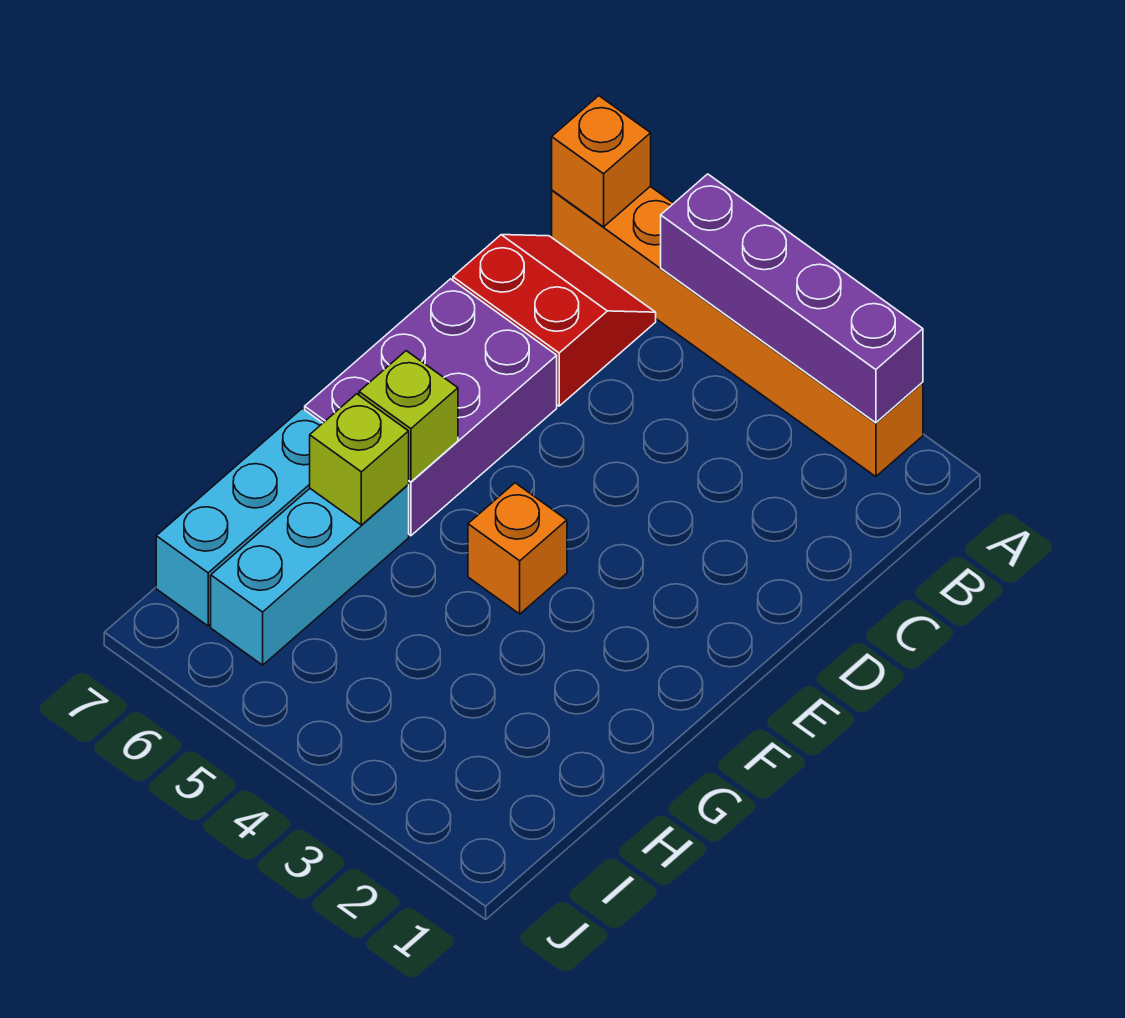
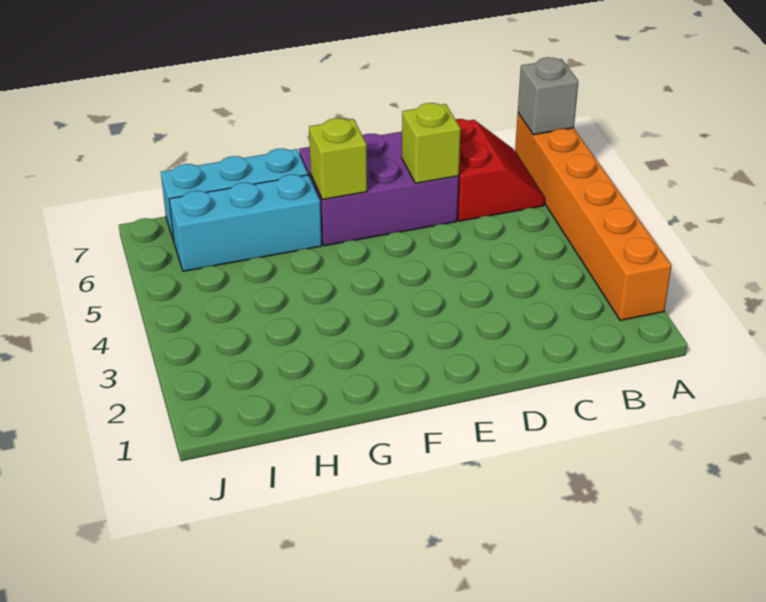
purple brick A2:A5 level 2 -> none
orange brick A7 level 2 -> grey brick A7 level 2
orange brick F4 level 1 -> none
lime brick G6 level 2 -> lime brick D6 level 2

